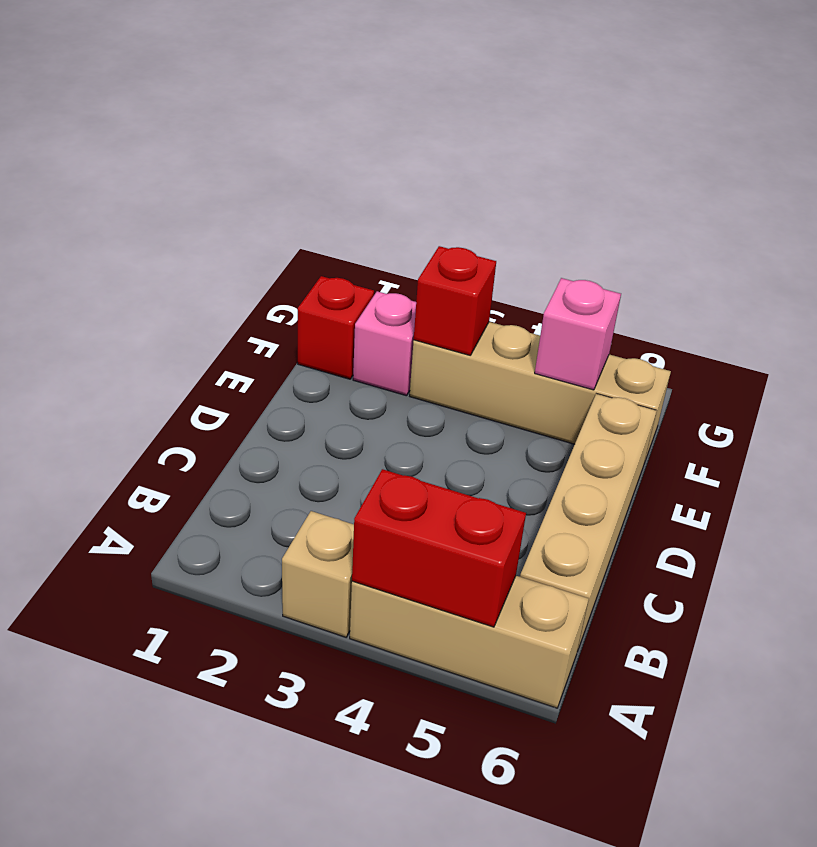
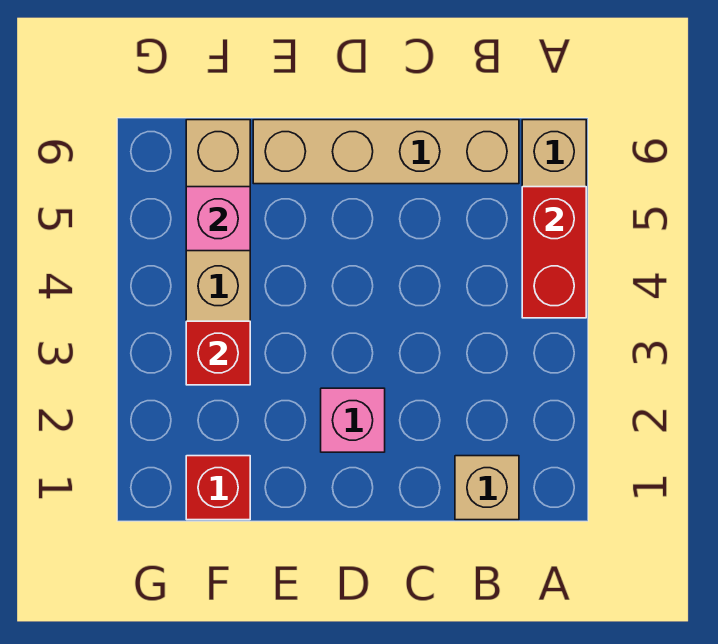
tan brick A3 level 1 -> tan brick B1 level 1
pink brick F2 level 1 -> pink brick D2 level 1

